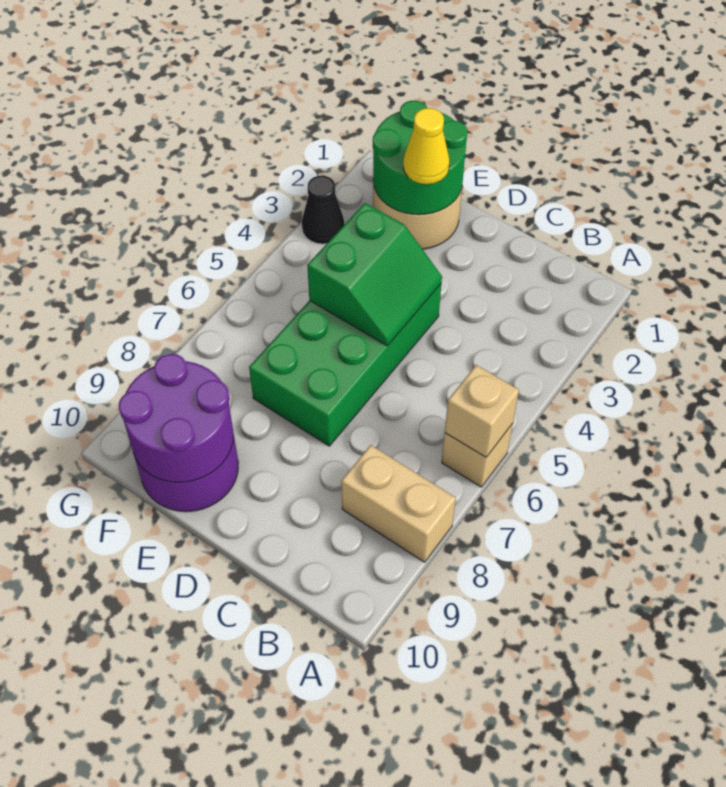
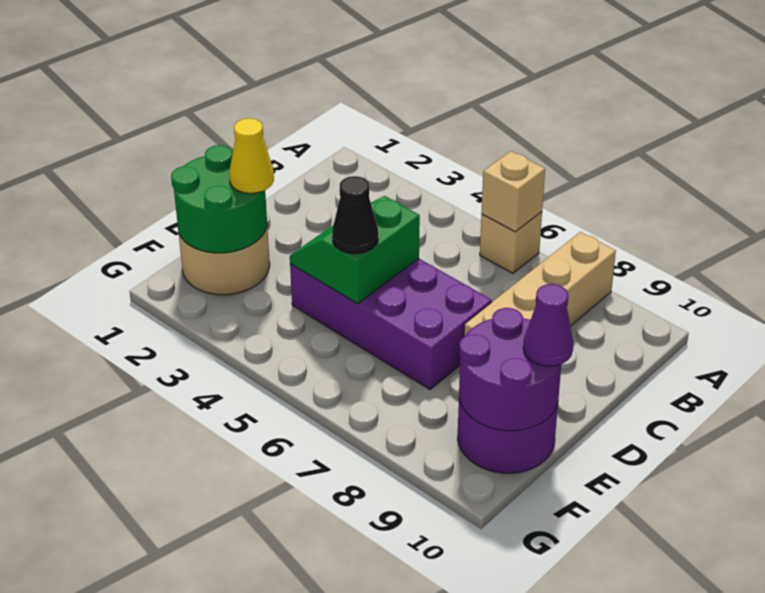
tan brick A8:B8 level 1 -> tan brick A8:D8 level 1
green brick D4:E7 level 1 -> purple brick D4:E7 level 1
green slope D4:E5 level 2 top E -> green slope D4:E5 level 2 top 5
none -> purple cone E10 level 3
black cone G3 level 1 -> black cone E5 level 3

